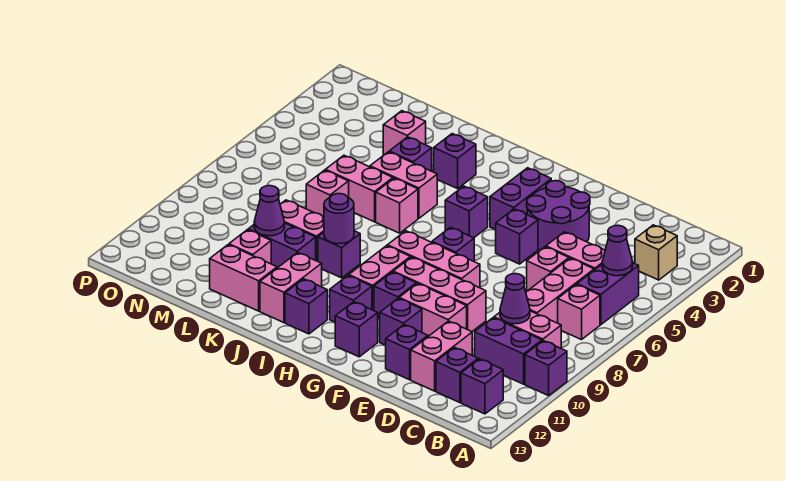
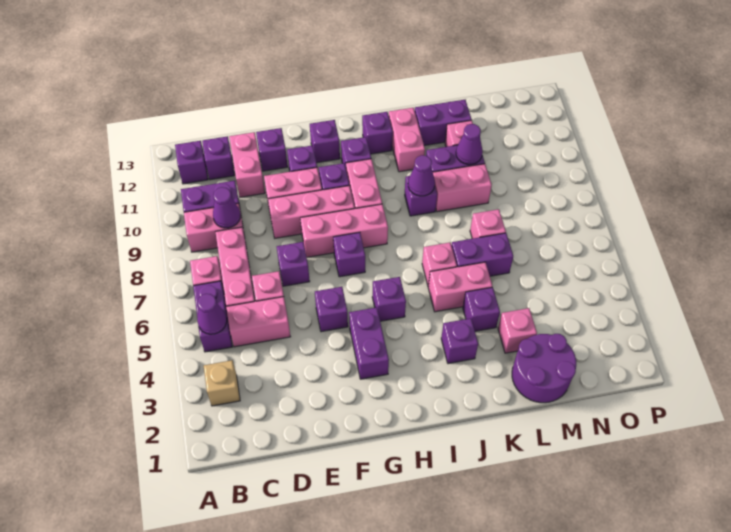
purple brick A10 level 1 -> purple brick E7 level 1
purple round brick E3:F4 level 1 -> purple round brick L1:M2 level 1
purple round brick J9 level 2 -> purple cone J9 level 2
pink brick K6:L6 level 1 -> purple brick K6:L6 level 1
pink brick K12:L12 level 1 -> purple brick K12:L12 level 1

